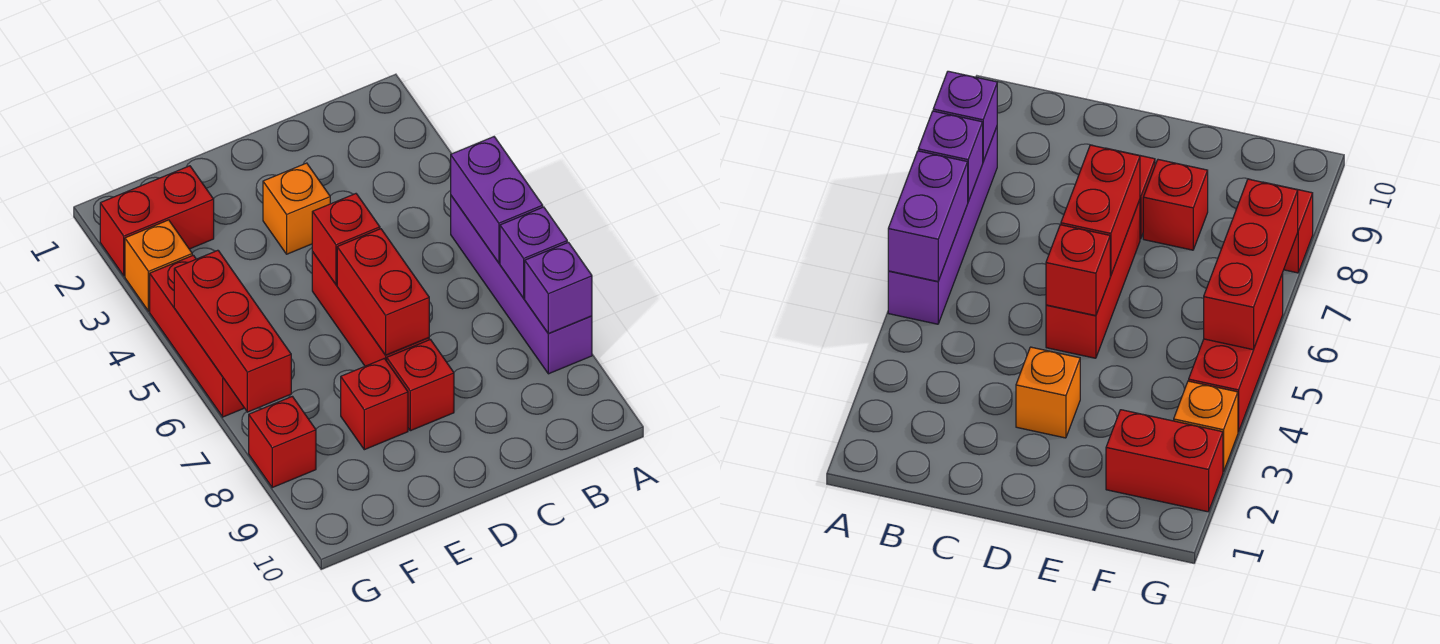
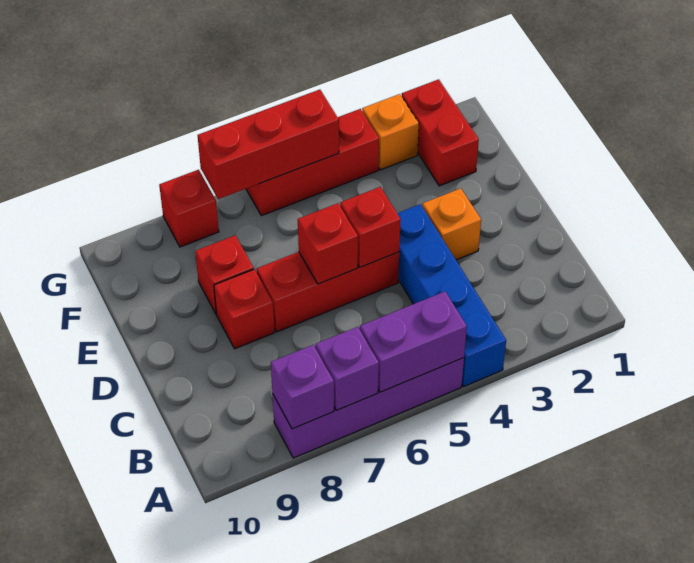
none -> blue brick A4:D4 level 1
red brick D6:D7 level 2 -> red brick D6 level 2

